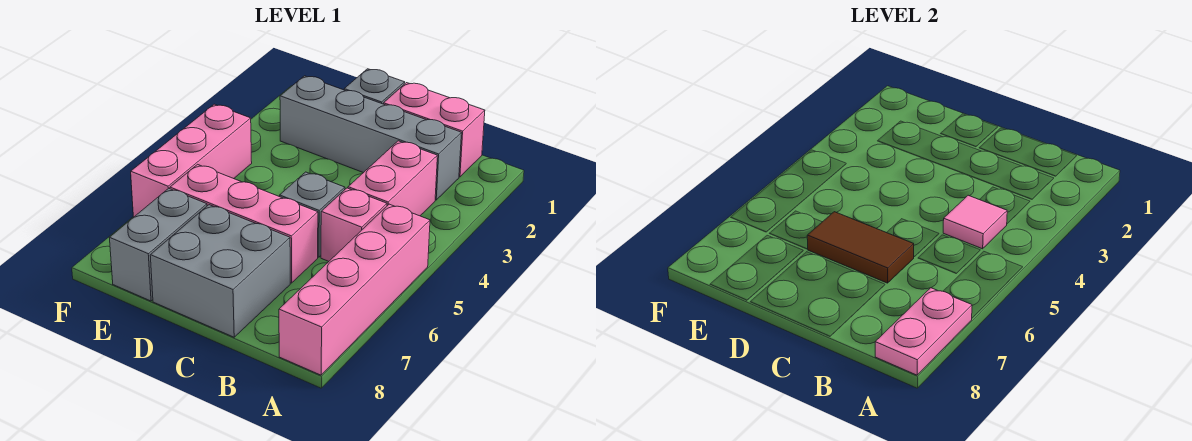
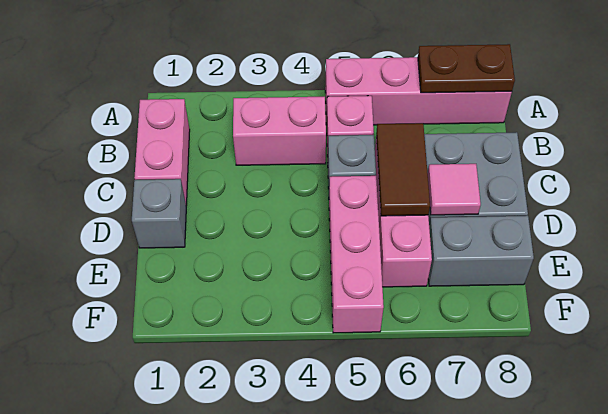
pink plate A7:A8 level 2 -> brown plate A7:A8 level 2
grey brick B2:E2 level 1 -> none
pink tile B4 level 2 -> pink tile D7 level 2
pink brick F4:F6 level 1 -> pink brick D5:F5 level 1

